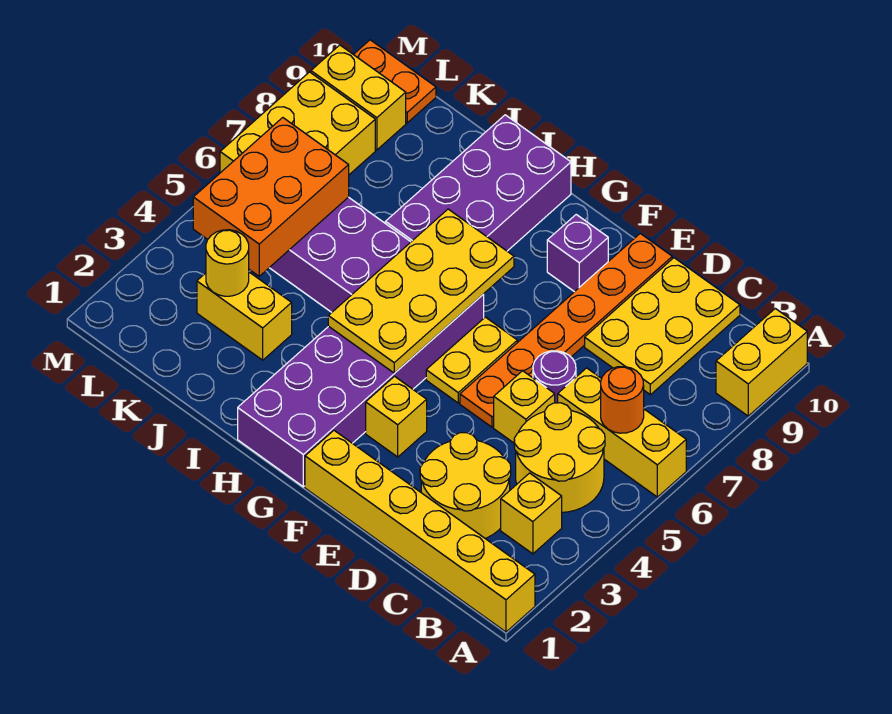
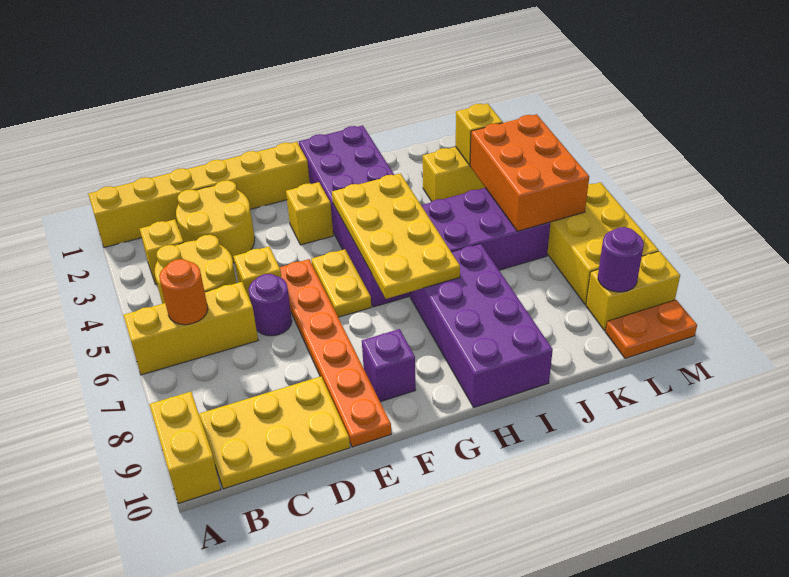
yellow plate C8:D10 level 1 -> yellow plate B9:D10 level 1
yellow round brick K3 level 2 -> yellow brick K3 level 2
none -> purple round brick L9 level 2

